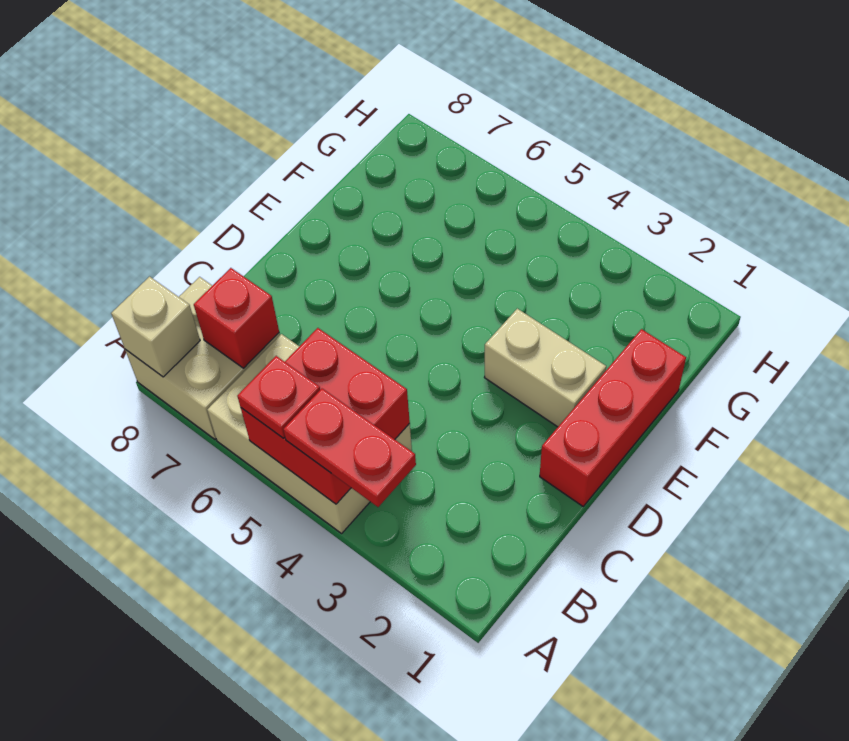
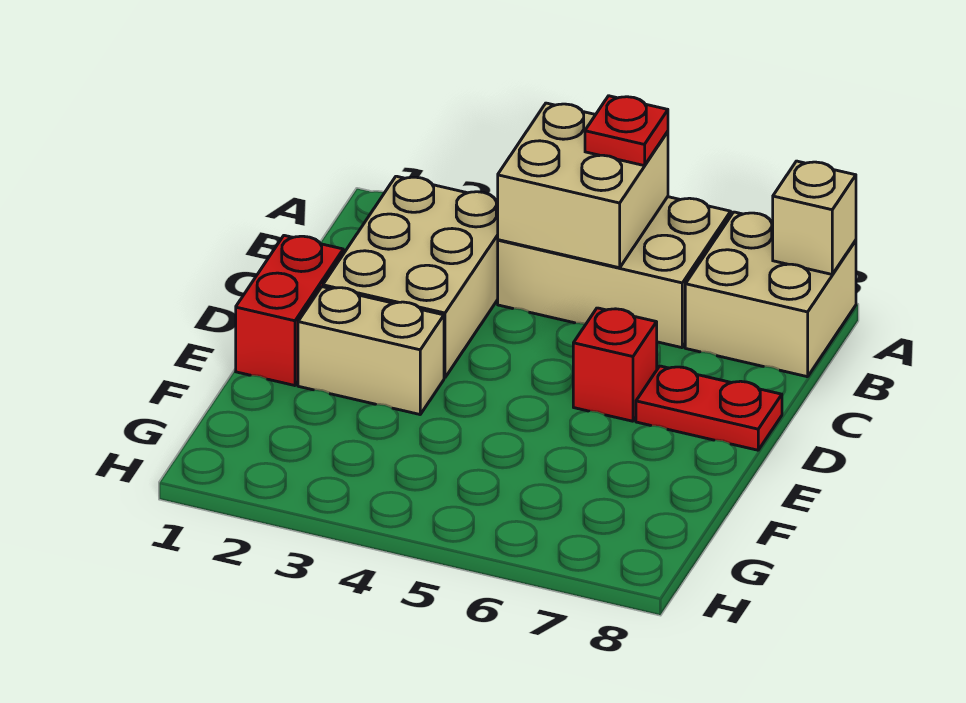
red plate A3:A4 level 3 -> red plate D7:D8 level 1
red brick A4:B5 level 2 -> tan brick A4:B5 level 2
none -> tan brick B2:D3 level 1
red brick B7 level 2 -> red brick D6 level 1
red brick D1:F1 level 1 -> red brick D1:E1 level 1

